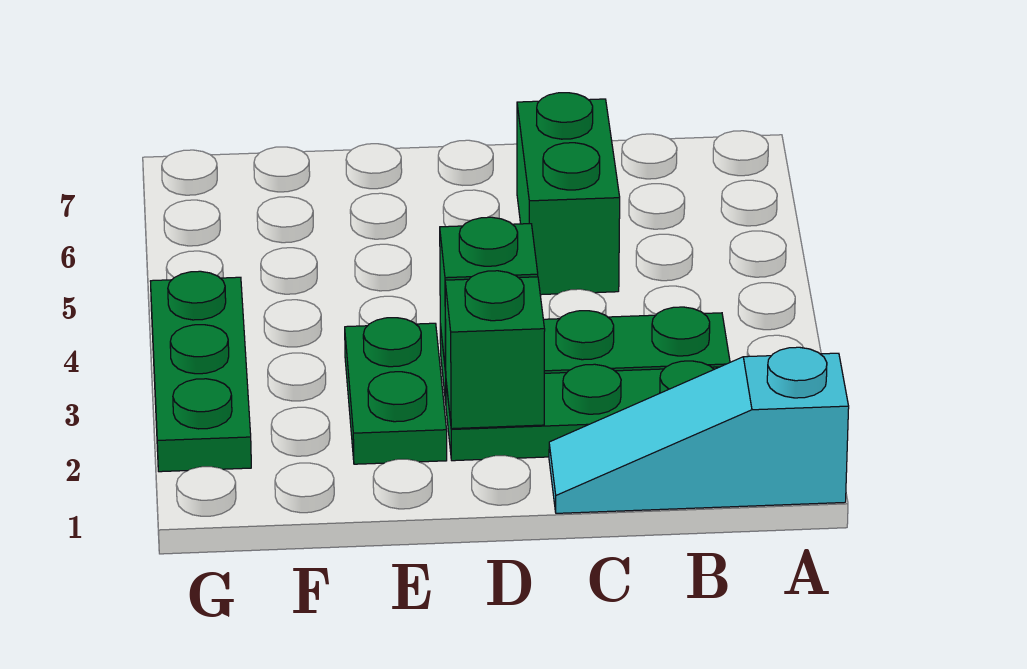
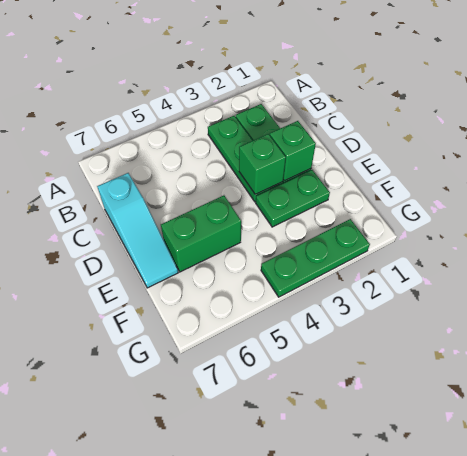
cyan slope A1:C1 level 1 top A -> cyan slope C7:E7 level 1 top C
green brick C5:C6 level 1 -> green brick E5:E6 level 1

